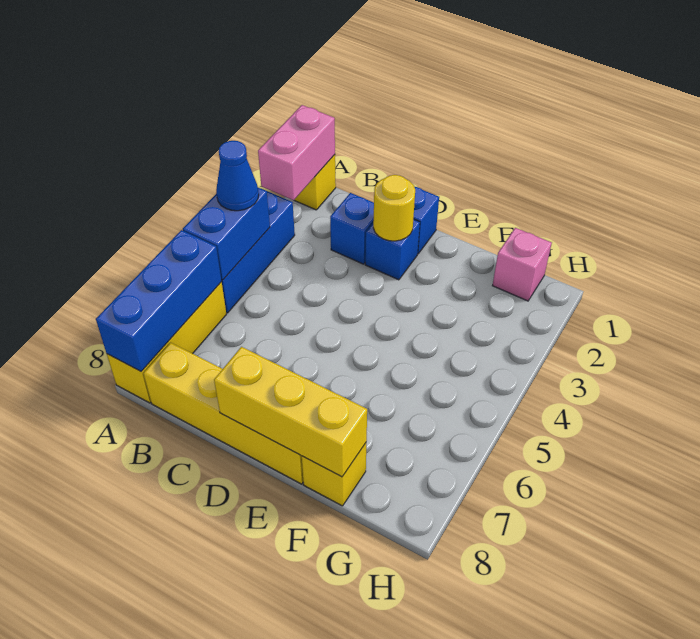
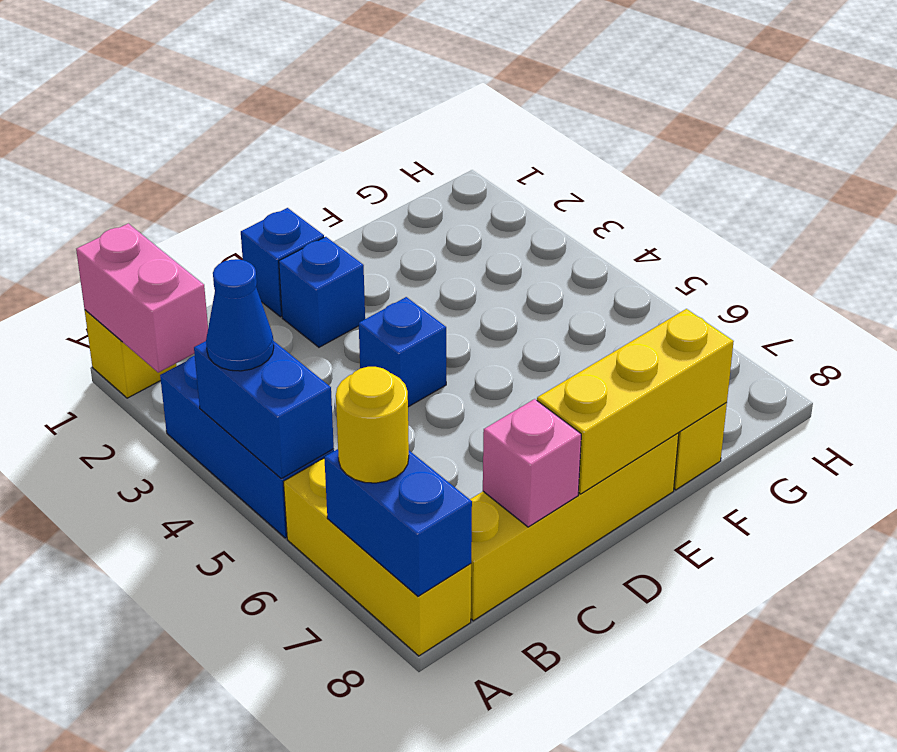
blue brick A6:A8 level 2 -> blue brick A7:A8 level 2
blue brick C2 level 1 -> blue brick D4 level 1
yellow round brick D2 level 2 -> yellow round brick A7 level 3
pink brick G1 level 1 -> pink brick C8 level 2

